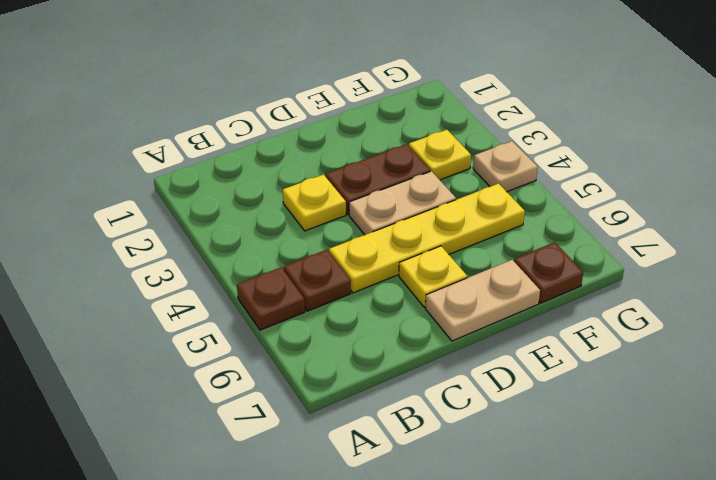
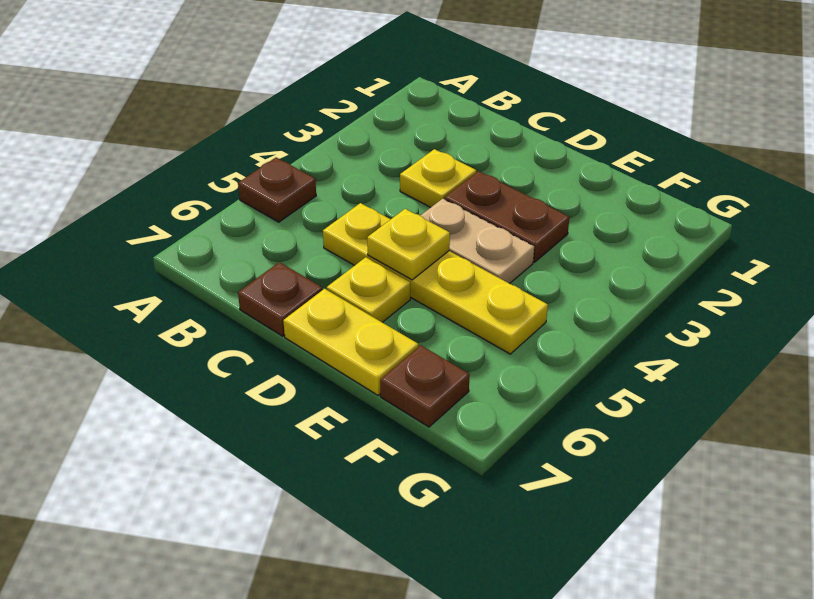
brown plate B5 level 1 -> brown plate C7 level 1
tan plate D7:E7 level 1 -> yellow plate D7:E7 level 1
yellow plate F3 level 1 -> yellow plate D5 level 2
tan plate G4 level 1 -> none

